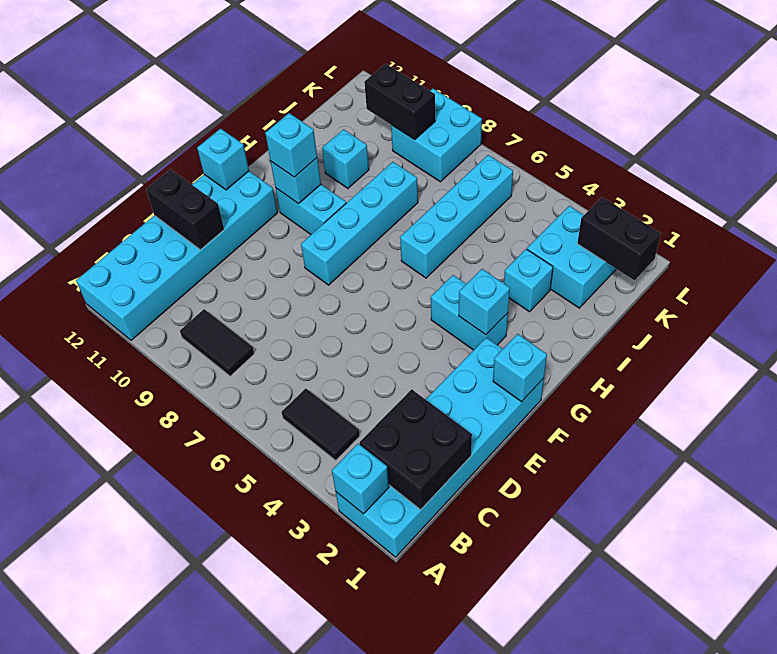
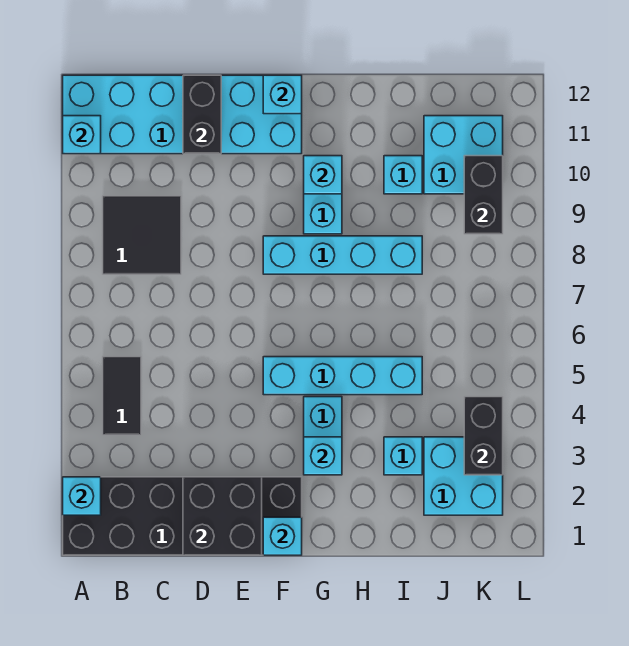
cyan brick A1:F2 level 1 -> black brick A1:F2 level 1
black brick B1:C2 level 2 -> black brick D1:E2 level 2
black tile B8:B9 level 1 -> black tile B8:C9 level 1
cyan brick G10 level 3 -> cyan brick A11 level 2
cyan brick H6:K6 level 1 -> cyan brick F5:I5 level 1
black brick K1:K2 level 2 -> black brick K3:K4 level 2
cyan brick K8:L9 level 1 -> cyan brick J10:K11 level 1

